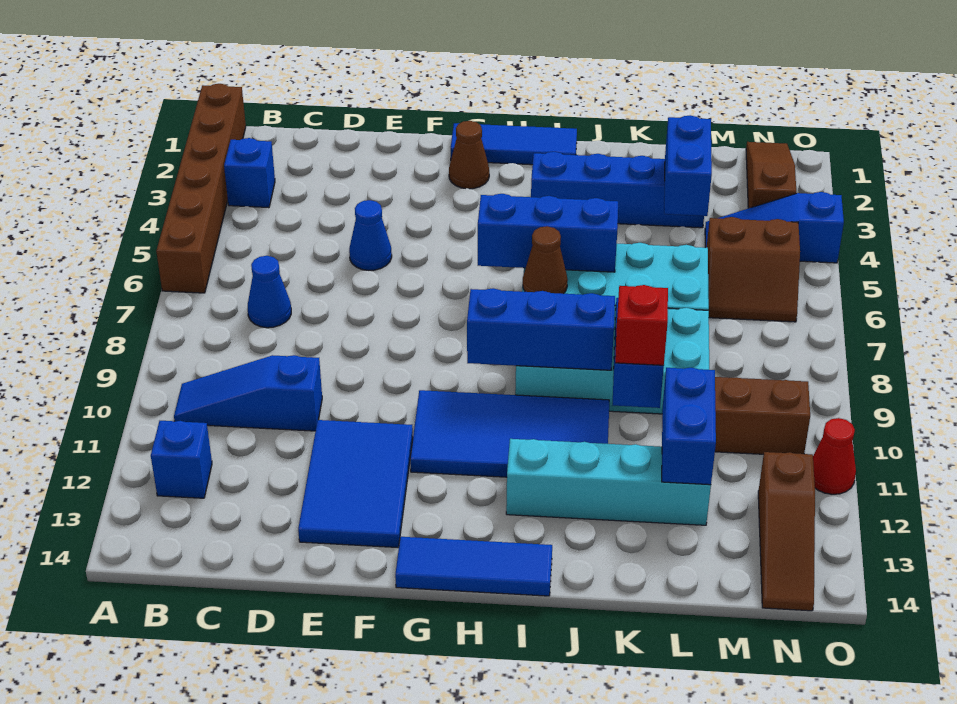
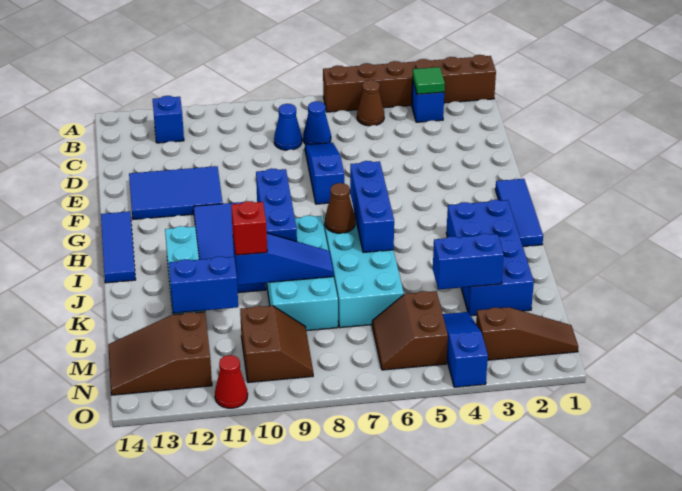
none -> green tile B3 level 2
blue slope B10:D10 level 1 top D -> blue slope D7:F7 level 1 top F
blue cone E5 level 1 -> blue cone C8 level 1
brown cone G2 level 1 -> brown cone B5 level 1
blue brick I3:L3 level 1 -> blue brick I2:L3 level 1
brown slope N12:N14 level 1 top 12 -> brown slope M12:N14 level 1 top 12

